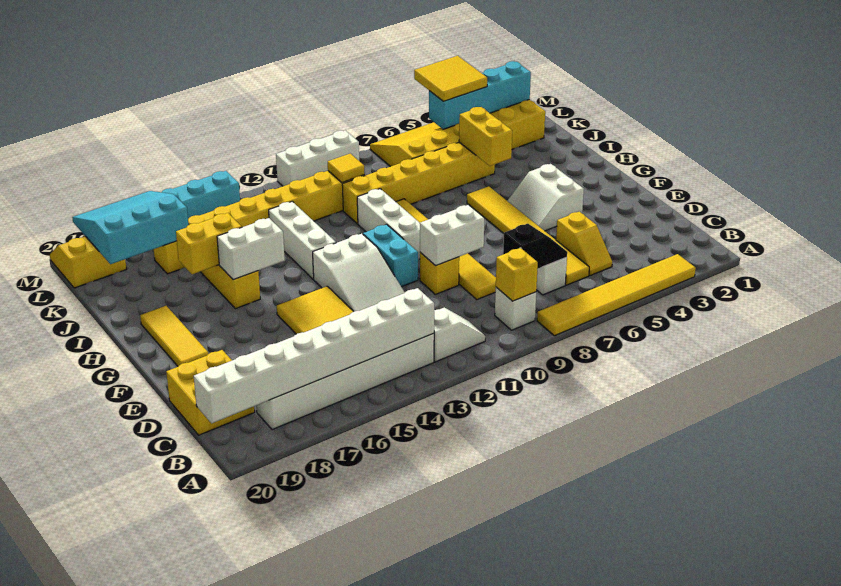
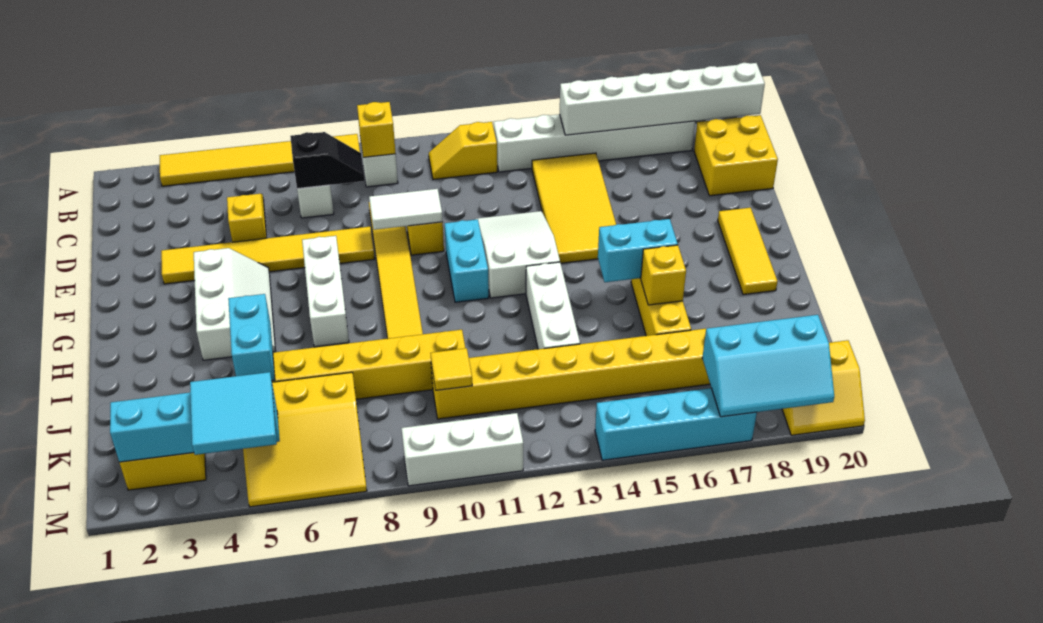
white slope B11:B12 level 1 top 12 -> yellow slope B11:B12 level 1 top 12
white brick B13:B20 level 2 -> white brick B15:B20 level 2
yellow tile C6:H6 level 1 -> yellow tile E3:E8 level 1
black slope C7:C8 level 2 top 8 -> black slope C7:C8 level 2 top 7
white brick E9:E10 level 2 -> white tile E9:E10 level 2
white slope F4:G5 level 1 top 4 -> white slope F4:H5 level 1 top 4
white brick G10:I10 level 1 -> white brick F7:H7 level 1
white brick H15:H16 level 2 -> cyan brick H15:H16 level 2
yellow brick I5:J5 level 2 -> cyan brick I5:J5 level 2
yellow brick I16:I17 level 2 -> yellow brick I16 level 2
cyan slope K17:M19 level 2 top K -> cyan slope L17:M19 level 2 top L
yellow tile L4:M5 level 3 -> cyan tile L4:M5 level 3

